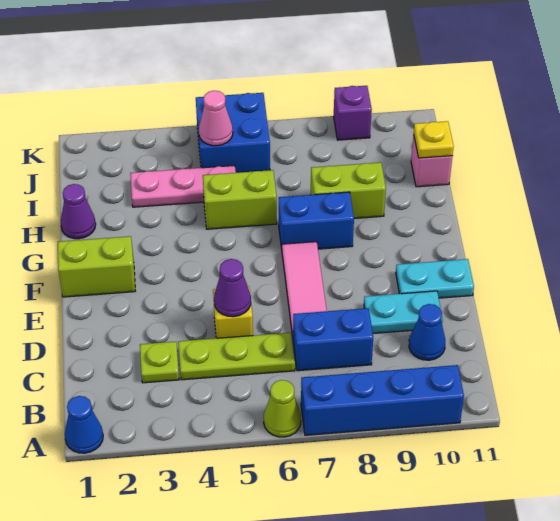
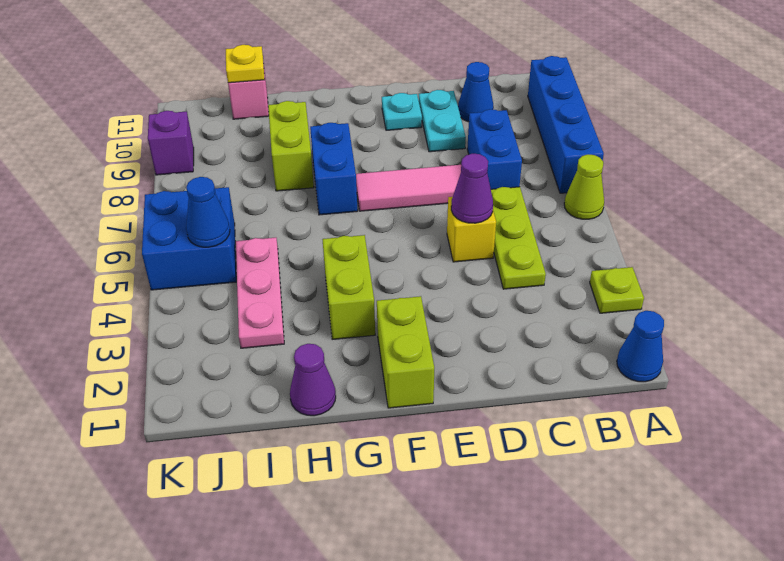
lime plate C3 level 1 -> lime plate A3 level 1
cyan plate E10:E11 level 1 -> cyan plate E10 level 1
lime brick H5:H6 level 1 -> lime brick G3:G4 level 1
pink cone J5 level 2 -> blue cone J5 level 2

